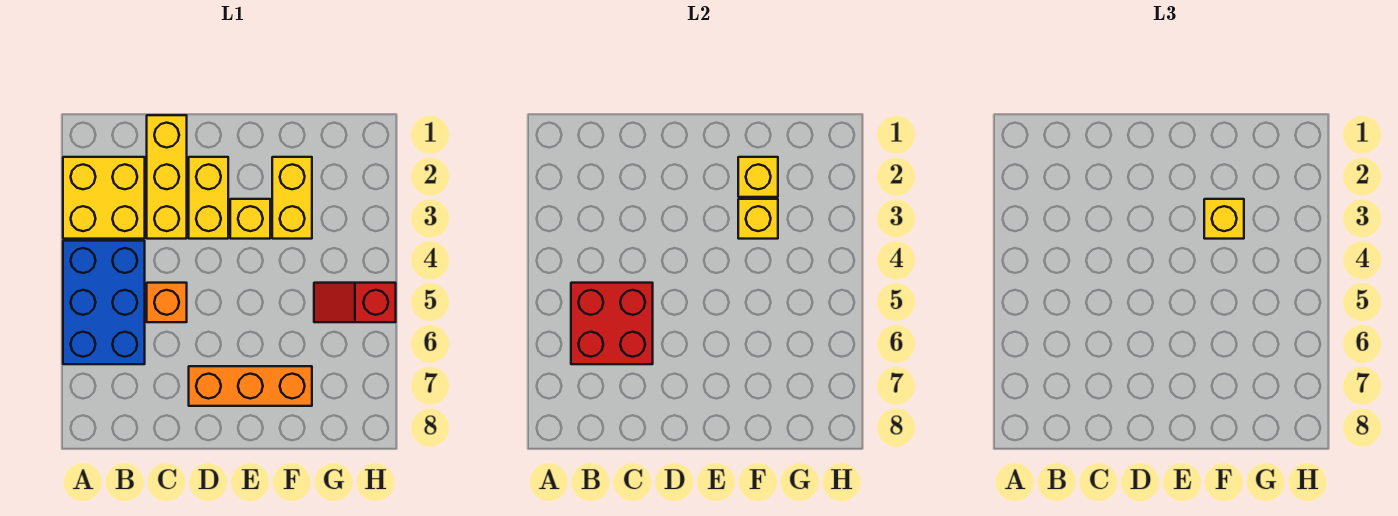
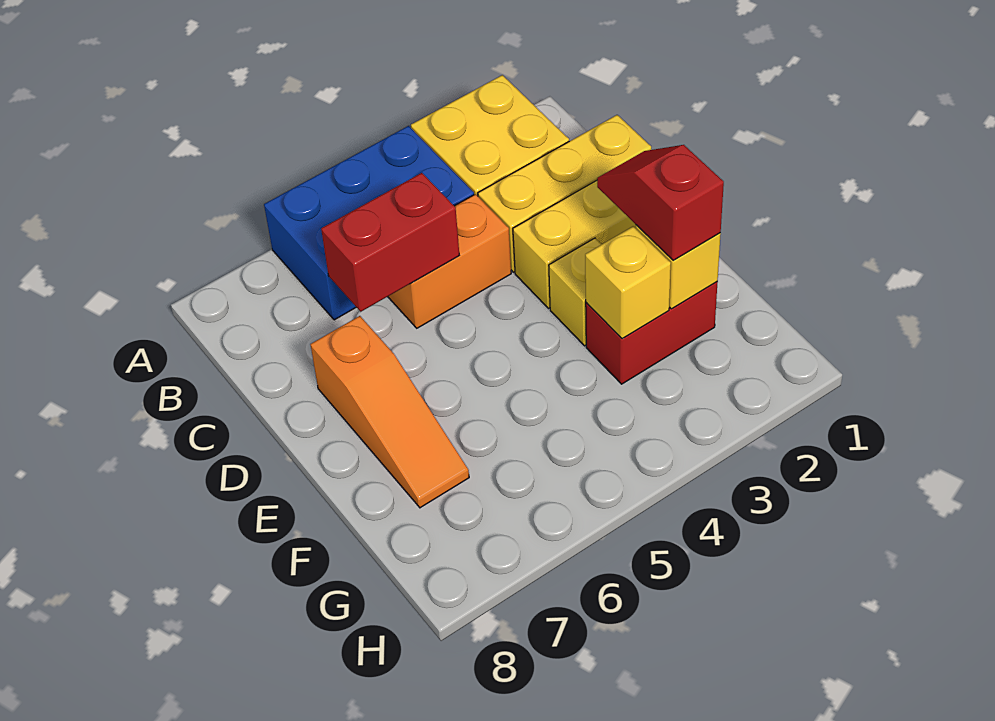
red brick B5:C6 level 2 -> red brick C5:C6 level 2
orange brick C5 level 1 -> orange brick C4:C5 level 1
orange brick D7:F7 level 1 -> orange slope D7:F7 level 1 top D
yellow brick F2:F3 level 1 -> red brick F2:F3 level 1
yellow brick F3 level 3 -> none
red slope G5:H5 level 1 top H -> red slope E2:F2 level 3 top F

